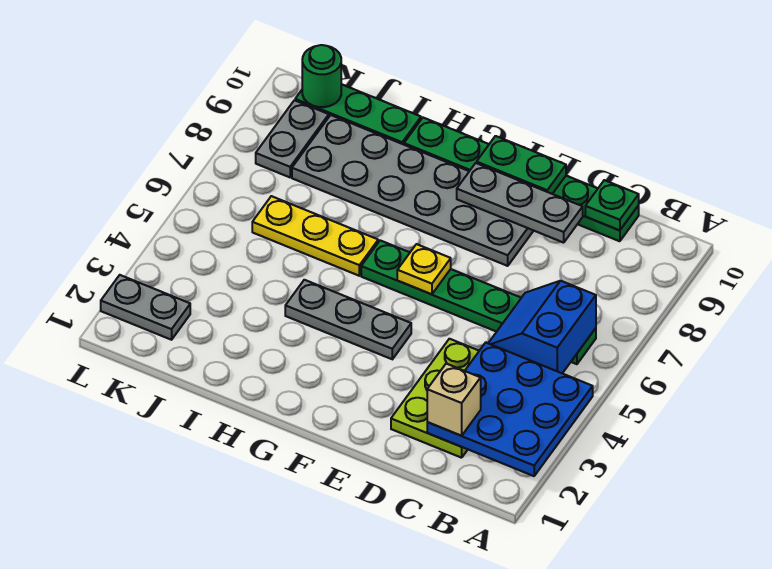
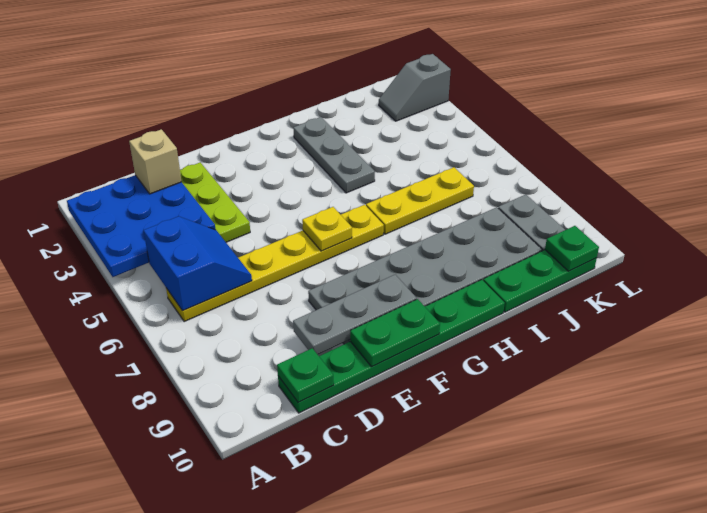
green plate B6:G6 level 1 -> yellow plate B6:G6 level 1
grey plate F4:H4 level 1 -> grey plate H2:H4 level 1
grey plate K2:L2 level 1 -> grey slope K2:L2 level 1 top L
green round brick K10 level 2 -> green plate K10 level 2

